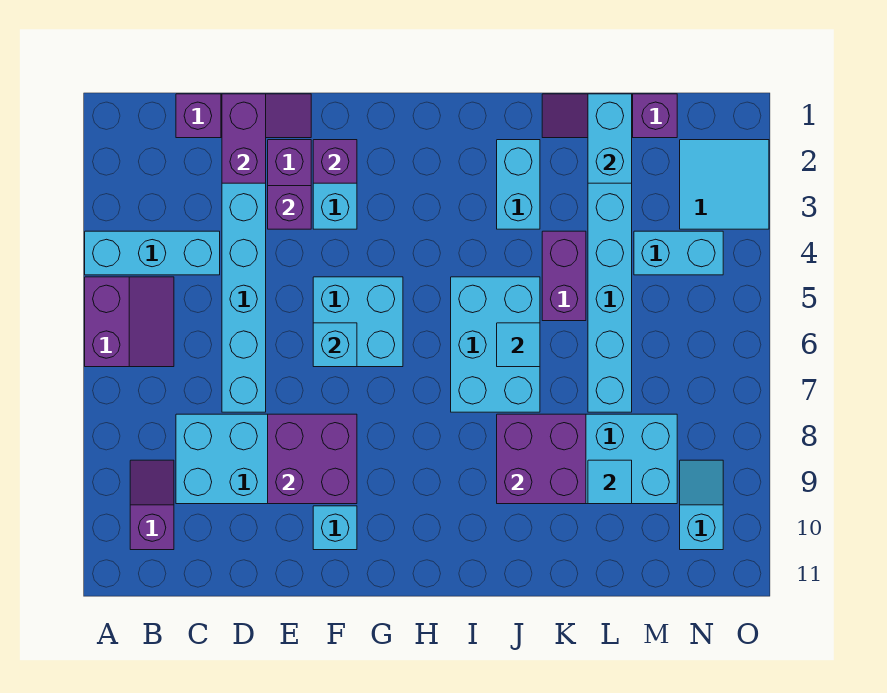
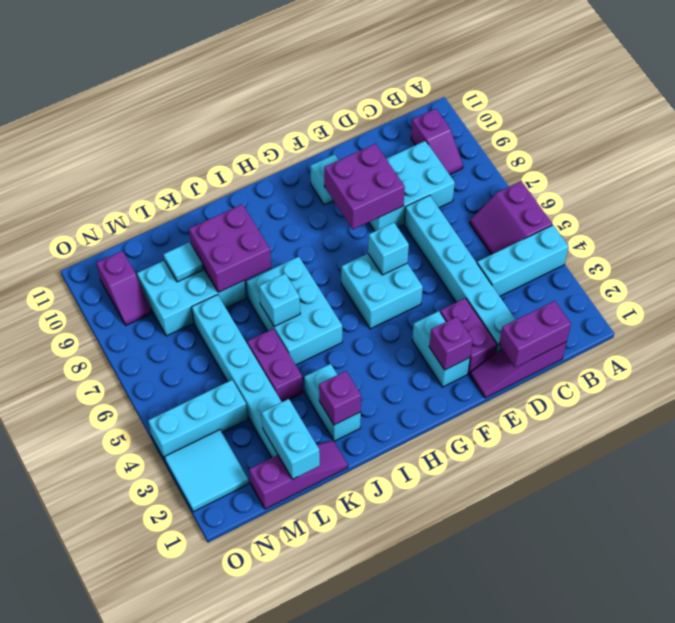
purple brick D1:D2 level 2 -> purple brick C1:D1 level 2
purple brick E3 level 2 -> purple brick J2 level 2
cyan tile J6 level 2 -> cyan brick J6 level 2
cyan brick M4:N4 level 1 -> cyan brick M4:O4 level 1
cyan slope N9:N10 level 1 top 10 -> purple slope N9:N10 level 1 top 10

